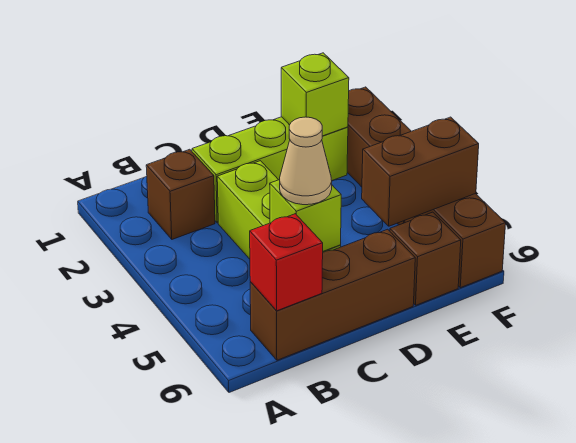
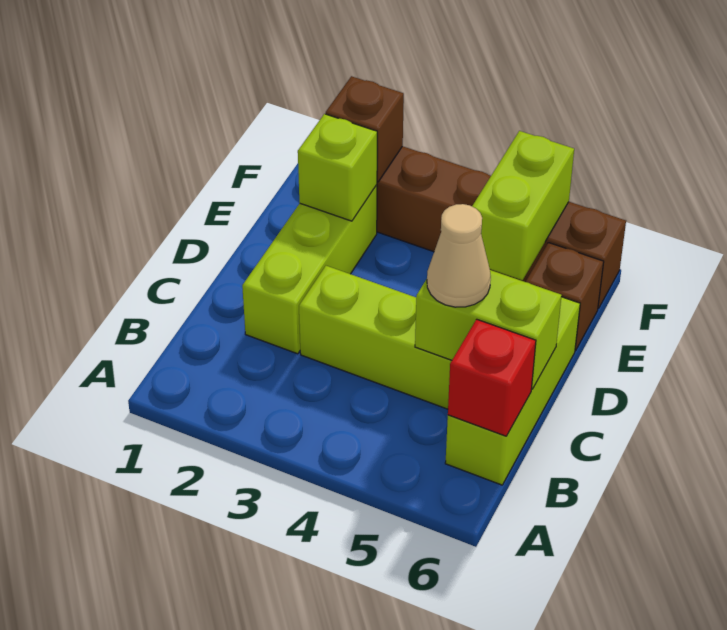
brown brick B2 level 1 -> brown brick F2 level 2
brown brick B6:D6 level 1 -> lime brick B6:D6 level 1
lime brick C5 level 2 -> lime brick C5:C6 level 2
brown brick E5:F5 level 2 -> lime brick E5:F5 level 2

